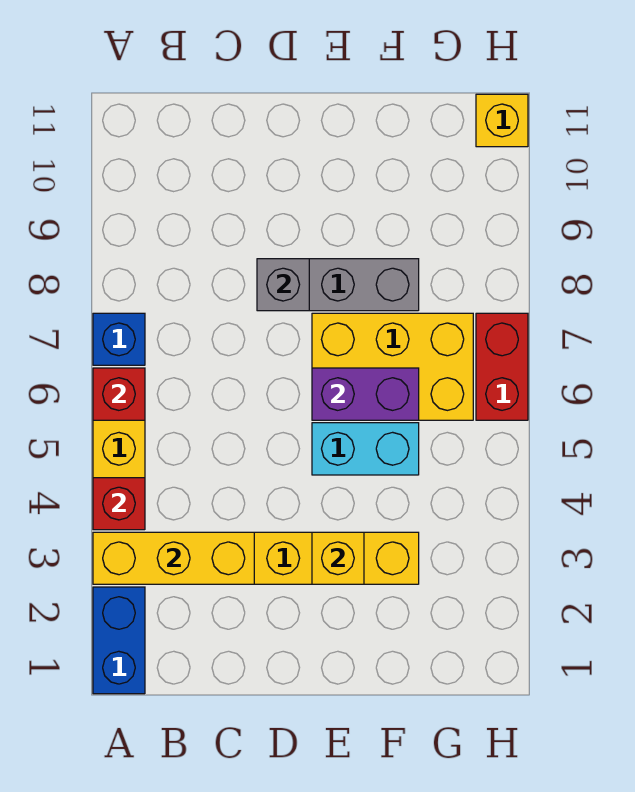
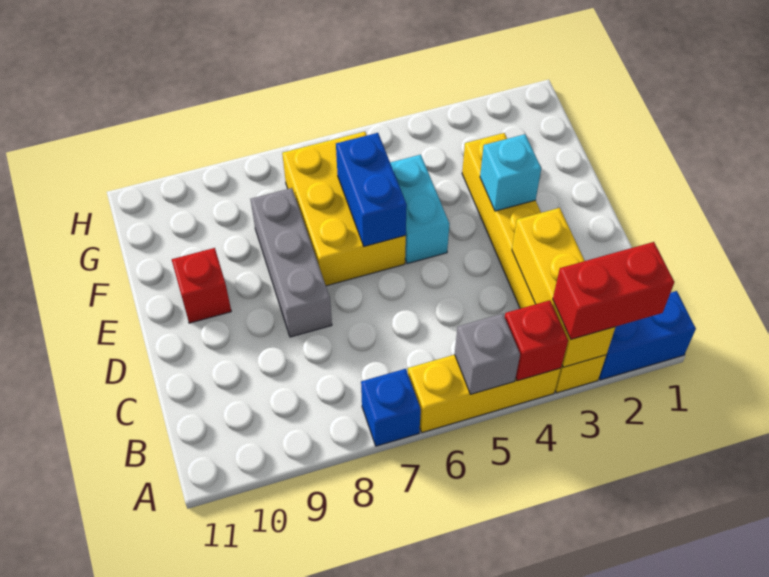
red brick A6 level 2 -> red brick E10 level 1
grey brick D8 level 2 -> grey brick A5 level 2
yellow brick E3 level 2 -> cyan brick E3 level 2
purple brick E6:F6 level 2 -> blue brick E6:F6 level 2
red brick H6:H7 level 1 -> red brick A2:A3 level 3
yellow brick H11 level 1 -> none

